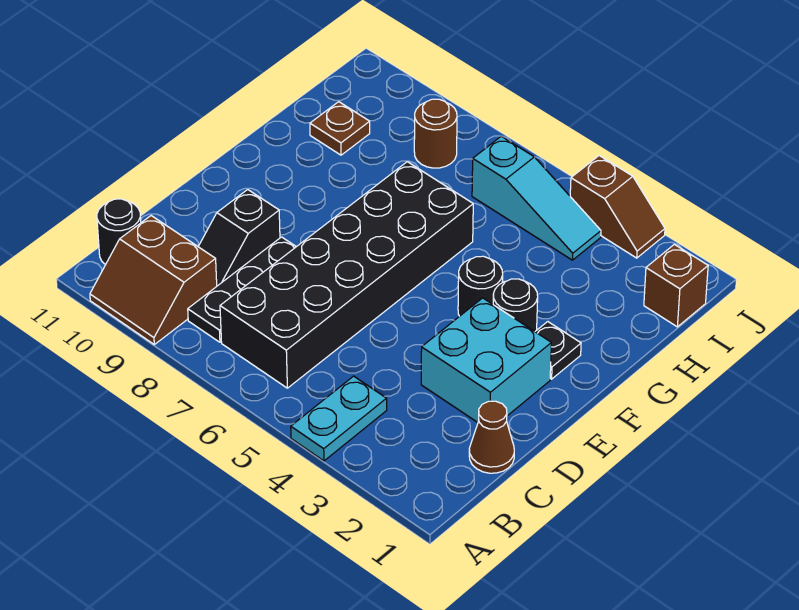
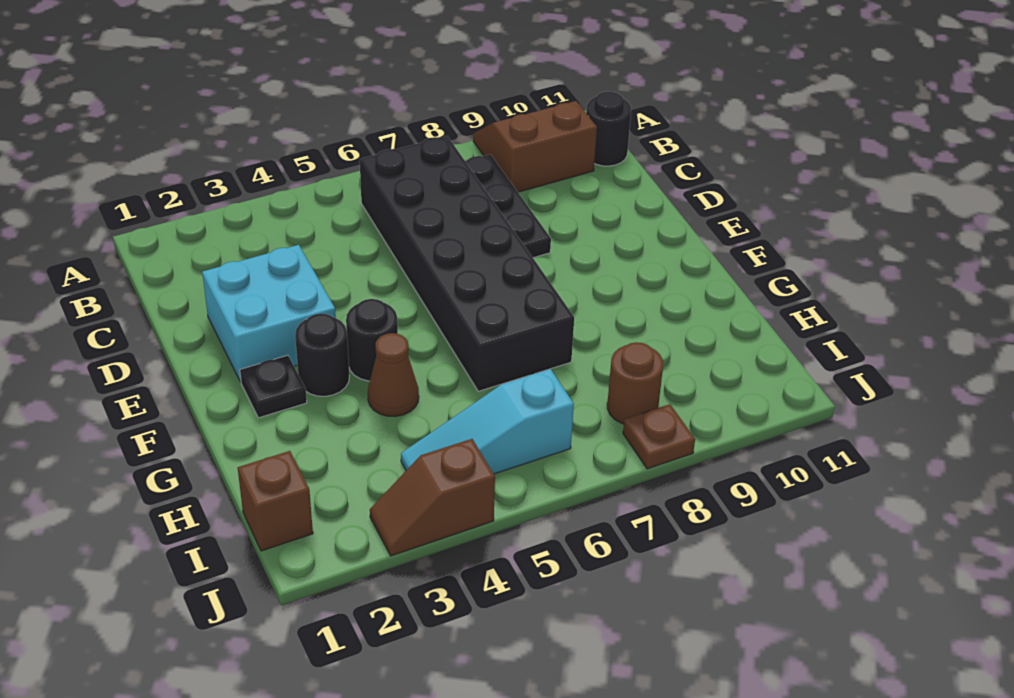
cyan plate A4:B4 level 1 -> none
brown cone C1 level 1 -> brown cone G4 level 1
black slope C9:D9 level 1 top D -> none
brown plate H10 level 1 -> brown plate J8 level 1

